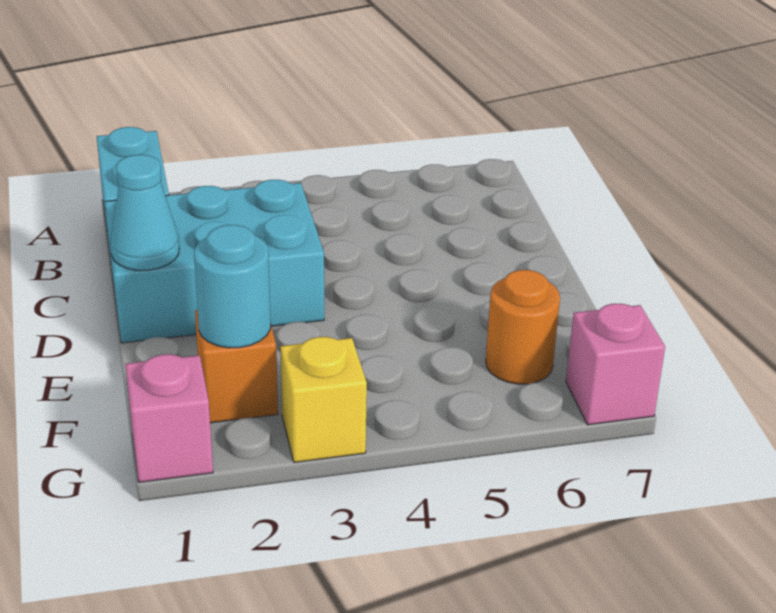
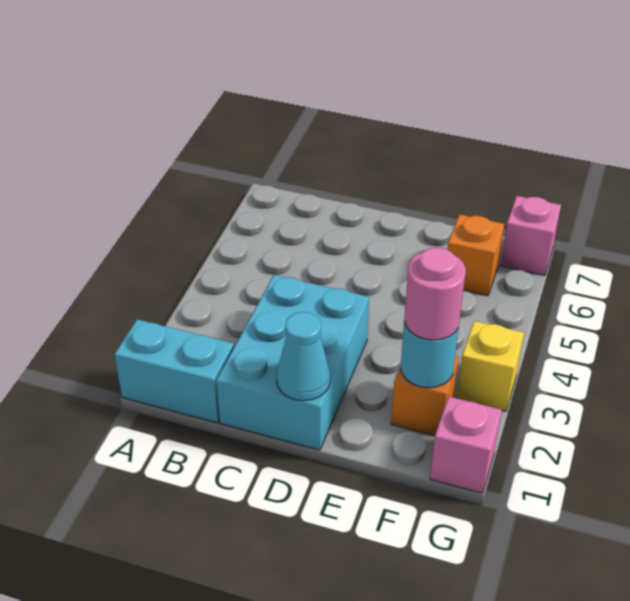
none -> pink round brick F2 level 3
orange round brick F6 level 1 -> orange brick F6 level 1

